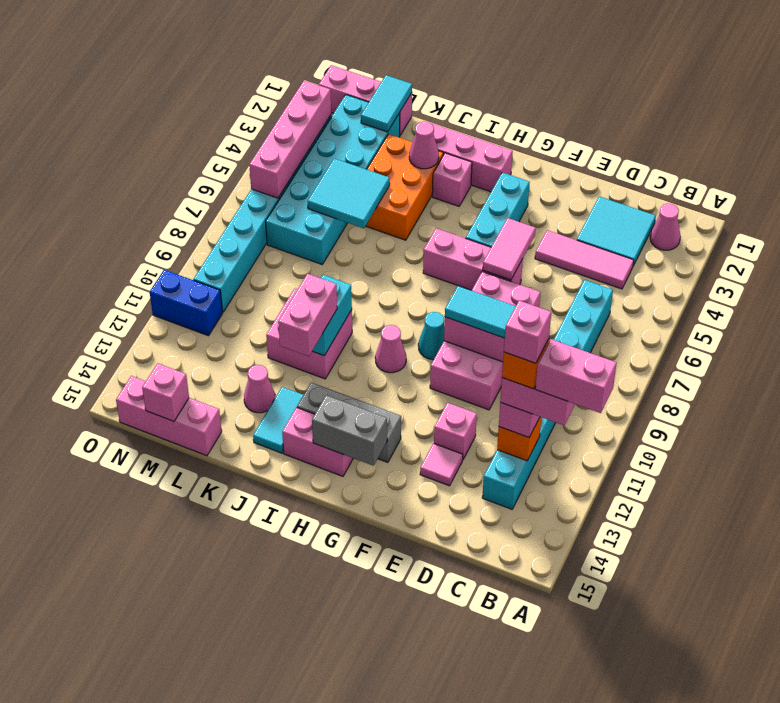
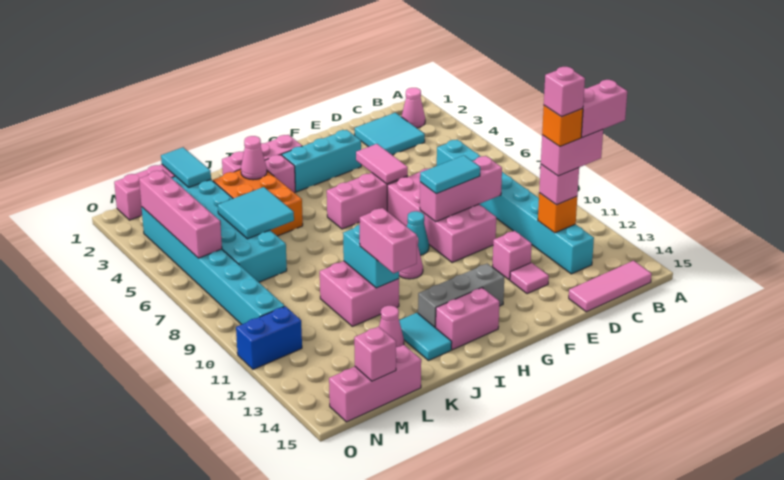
pink tile C4:E4 level 1 -> pink tile B15:D15 level 1
cyan brick G3:G5 level 1 -> cyan brick F3:H3 level 1
grey brick G14:H14 level 2 -> none

